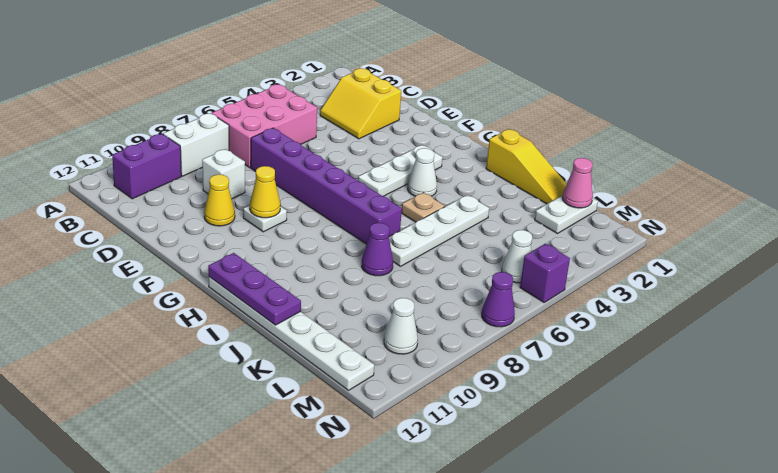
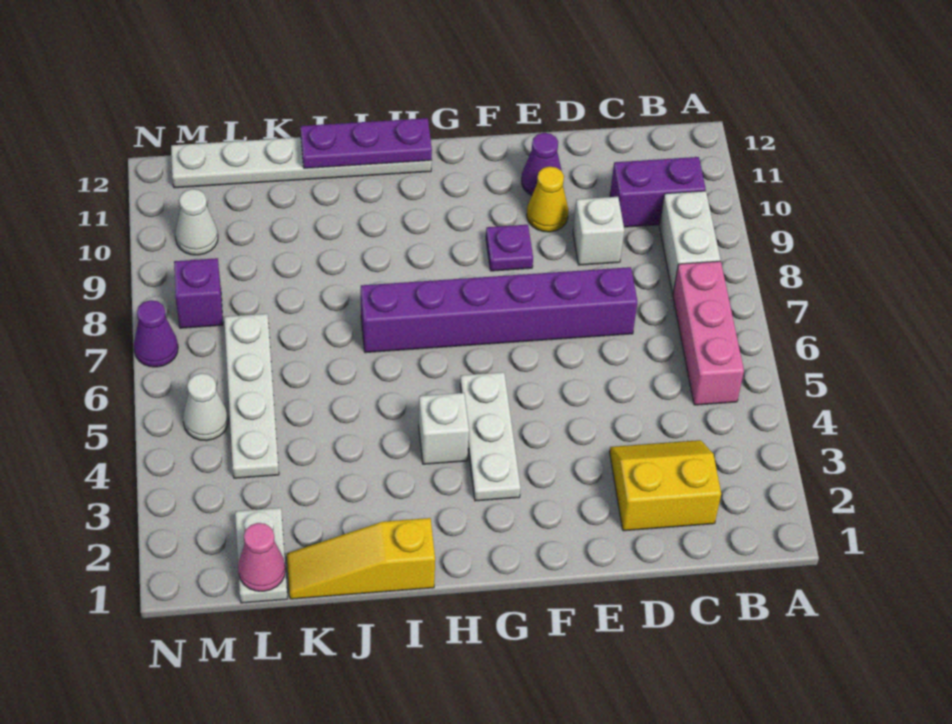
pink brick B5:C7 level 1 -> pink brick B5:B7 level 1
purple brick B10:B11 level 1 -> purple brick B10:C10 level 1
white plate F9 level 1 -> purple plate F9 level 1
yellow cone F9 level 2 -> none
white cone H4 level 1 -> white brick H4 level 1
tan plate I5 level 1 -> none
white plate J4:J7 level 1 -> white plate L4:L7 level 1
purple cone J8 level 1 -> purple cone E11 level 1
purple brick N5 level 1 -> purple brick M8 level 1

